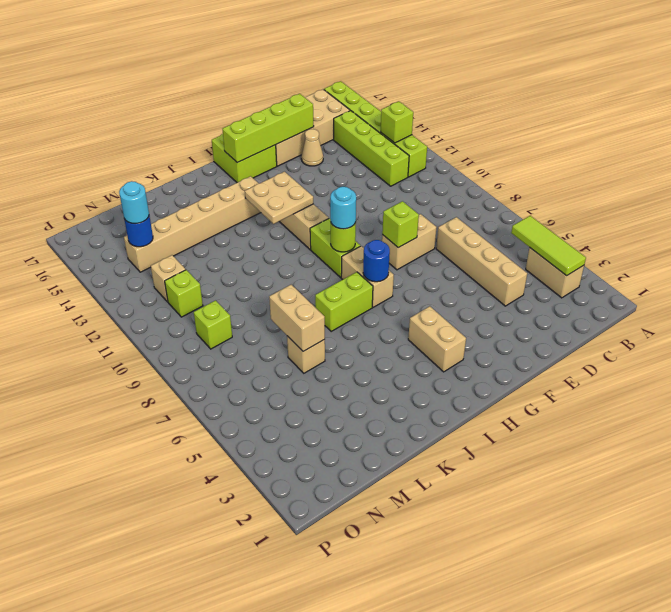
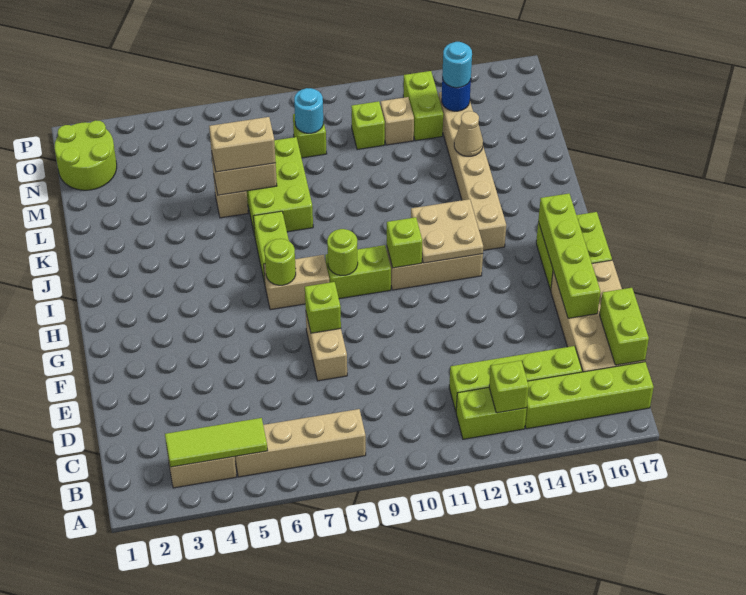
none -> lime brick C17:D17 level 2
tan brick D4:D7 level 1 -> tan brick B5:B8 level 1
tan cone E15 level 1 -> tan cone L14 level 2
tan brick H3:H4 level 1 -> tan brick L6:L7 level 3
blue round brick H7 level 2 -> lime round brick H7 level 2
cyan round brick H9 level 3 -> cyan round brick N9 level 2
none -> lime brick H11 level 2
none -> lime brick K7:M8 level 1
none -> lime round brick N1:O2 level 1
none -> lime brick N13:O13 level 1

